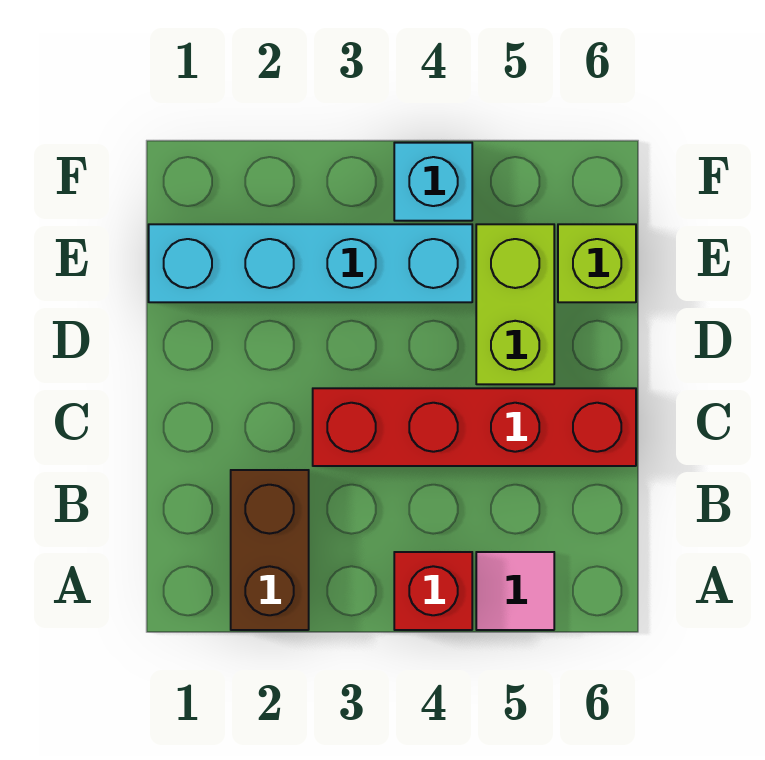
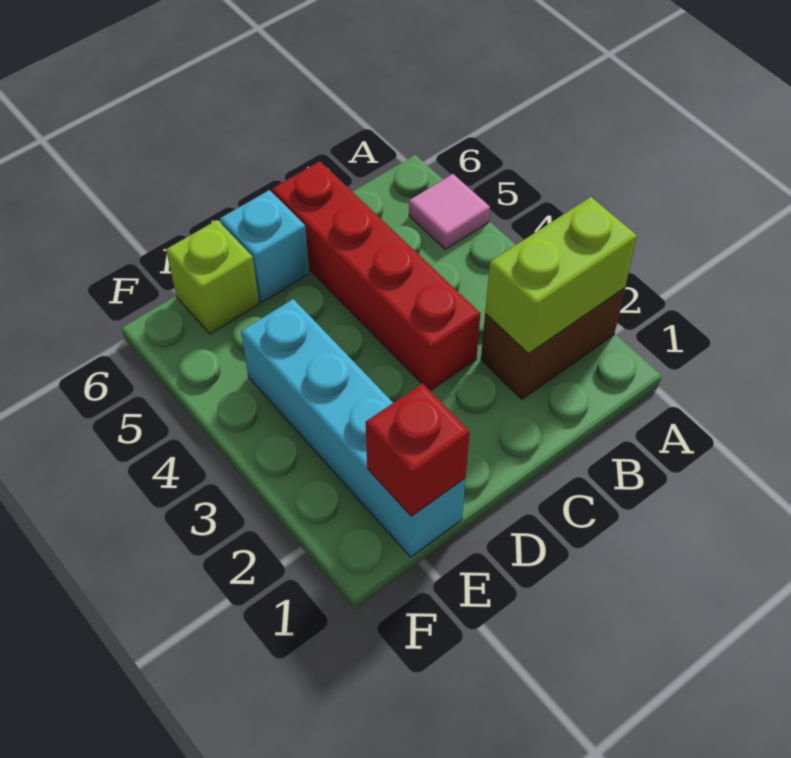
red brick A4 level 1 -> red brick E1 level 2
lime brick D5:E5 level 1 -> lime brick A2:B2 level 2
cyan brick F4 level 1 -> cyan brick D6 level 1

